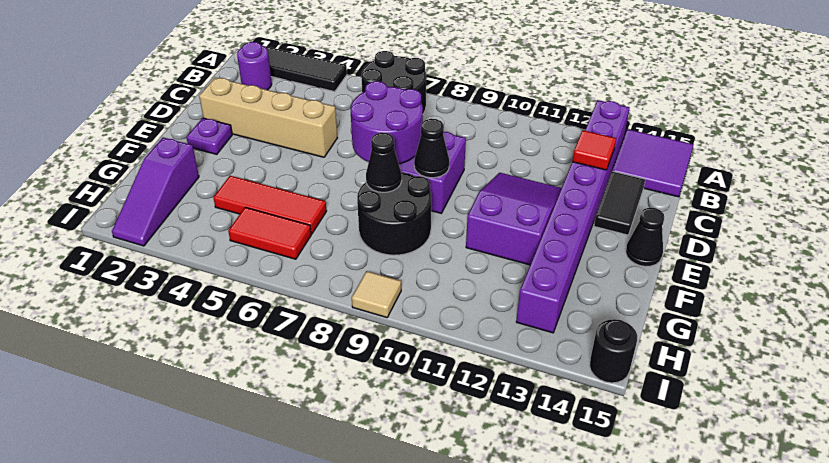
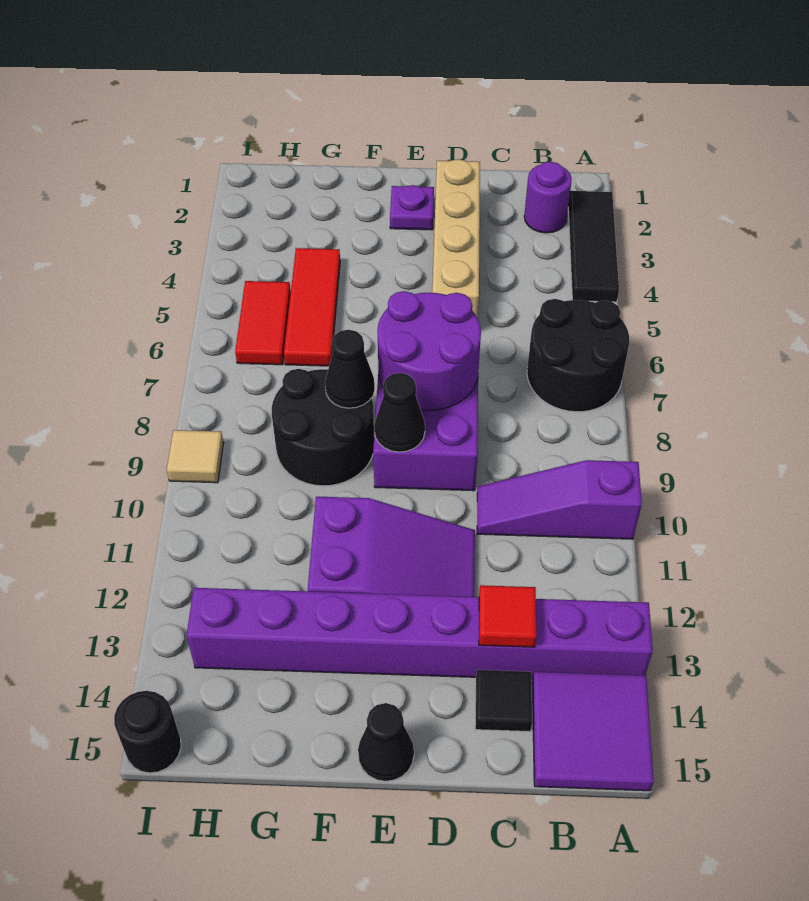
black tile C14:D14 level 1 -> black tile C14 level 1
purple slope G2:I2 level 1 top G -> purple slope A10:C10 level 1 top A

